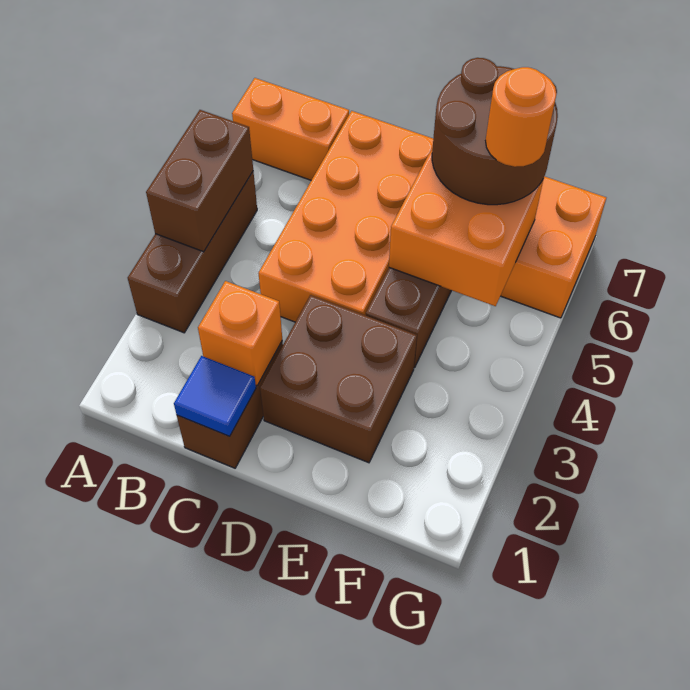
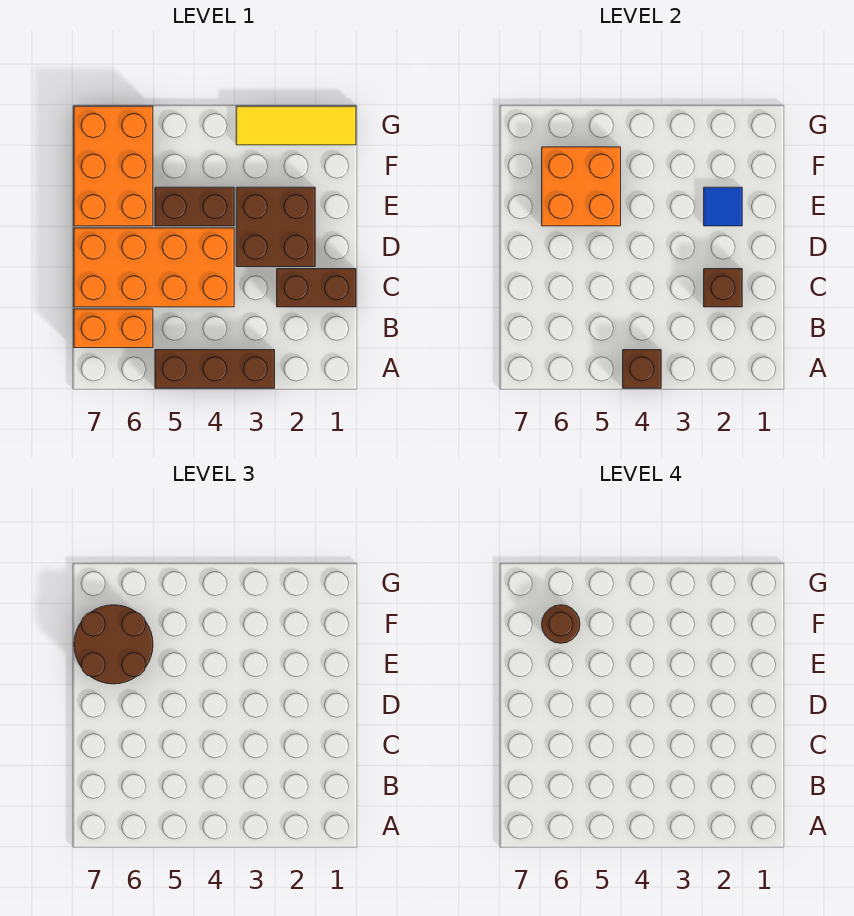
brown brick A4:A5 level 2 -> brown brick A4 level 2
orange brick A7:B7 level 1 -> orange brick B6:B7 level 1
blue tile C1 level 2 -> blue tile E2 level 2
orange brick C2 level 2 -> brown brick C2 level 2
orange round brick F6 level 4 -> brown round brick F6 level 4
none -> yellow tile G1:G3 level 1

